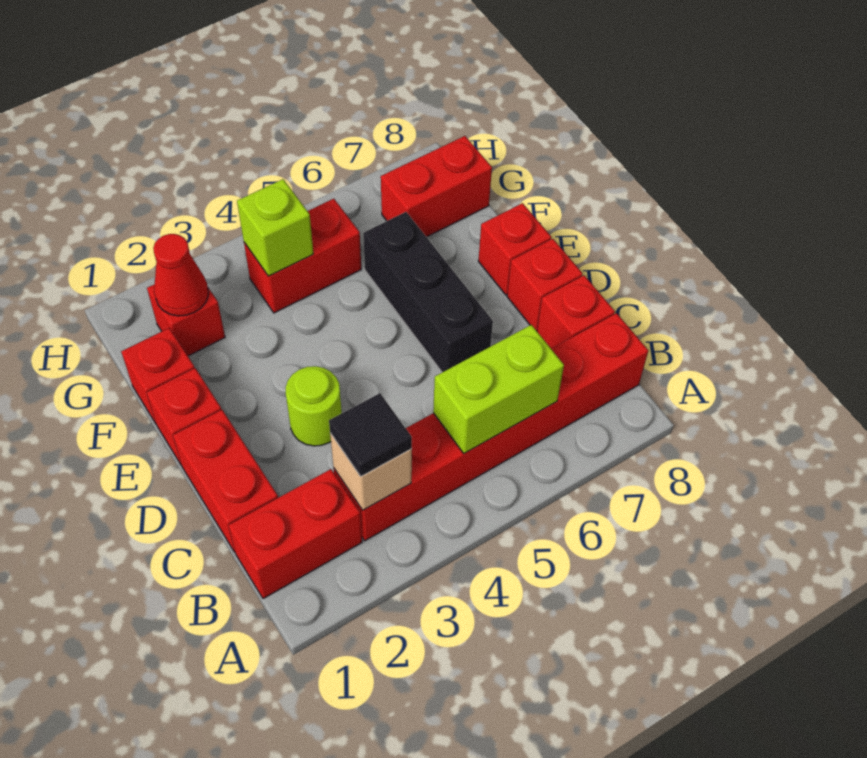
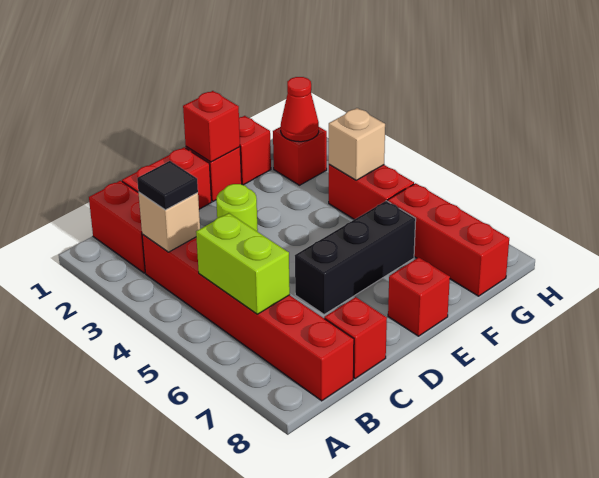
red brick D8 level 1 -> red brick E1 level 2
lime brick G4 level 2 -> tan brick G4 level 2
red brick G7:G8 level 1 -> red brick G6:G8 level 1

